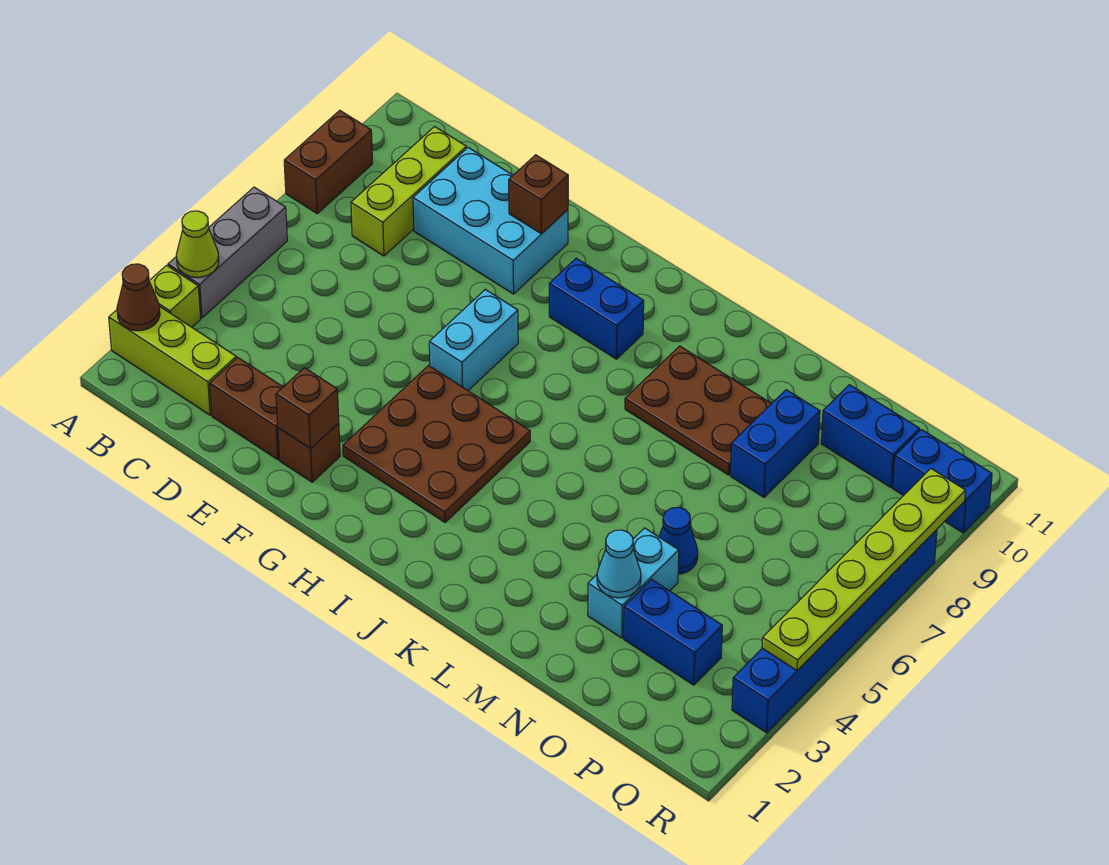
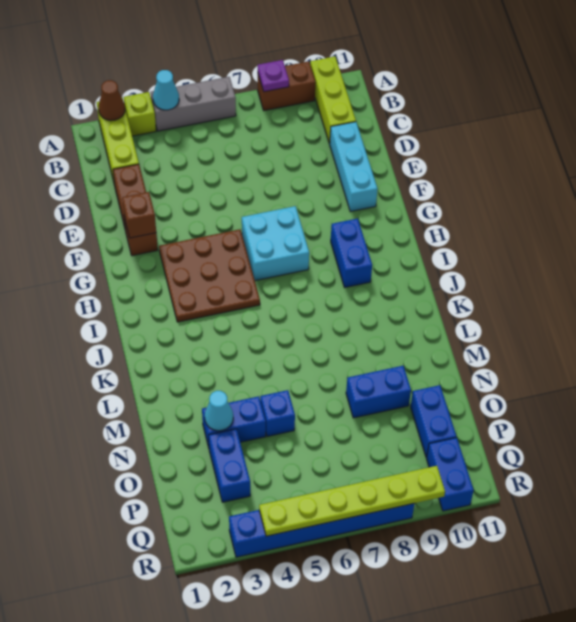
lime cone A4 level 2 -> cyan cone A4 level 2
none -> purple plate A8 level 2
lime brick C8:C10 level 1 -> lime brick A10:C10 level 1
cyan brick D9:F10 level 1 -> cyan brick D10:F10 level 1
brown brick F10 level 2 -> none
cyan brick G6:G7 level 1 -> cyan brick G6:H7 level 1
brown plate K8:M9 level 1 -> none
cyan brick N3:N4 level 1 -> blue brick N3:N4 level 1
blue cone N5 level 1 -> blue brick N5 level 1

